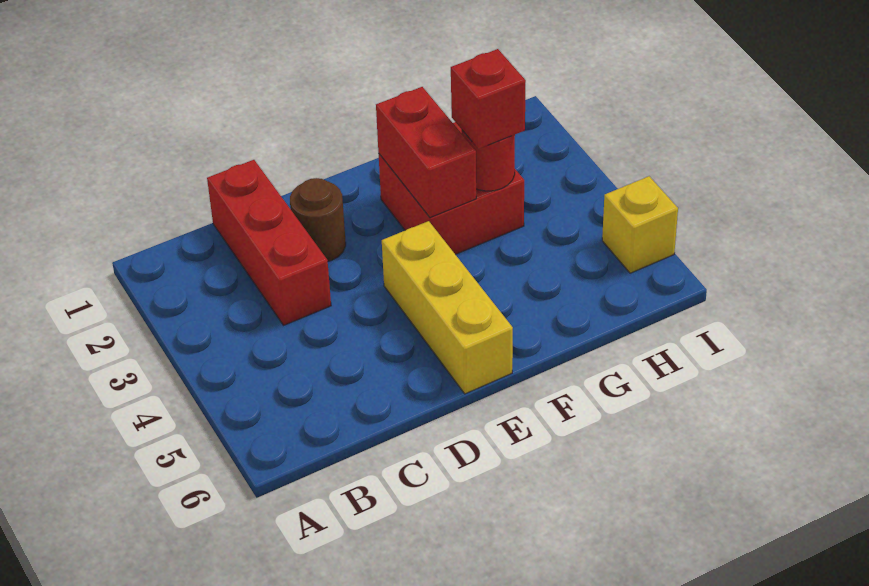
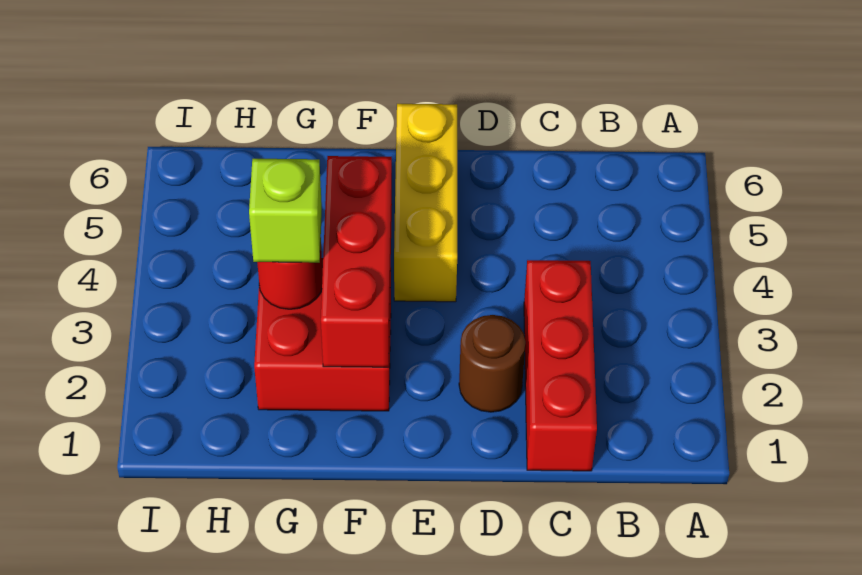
red brick F2:F3 level 2 -> red brick F2:F4 level 2
red brick G3 level 3 -> lime brick G3 level 3
yellow brick I5 level 1 -> none

